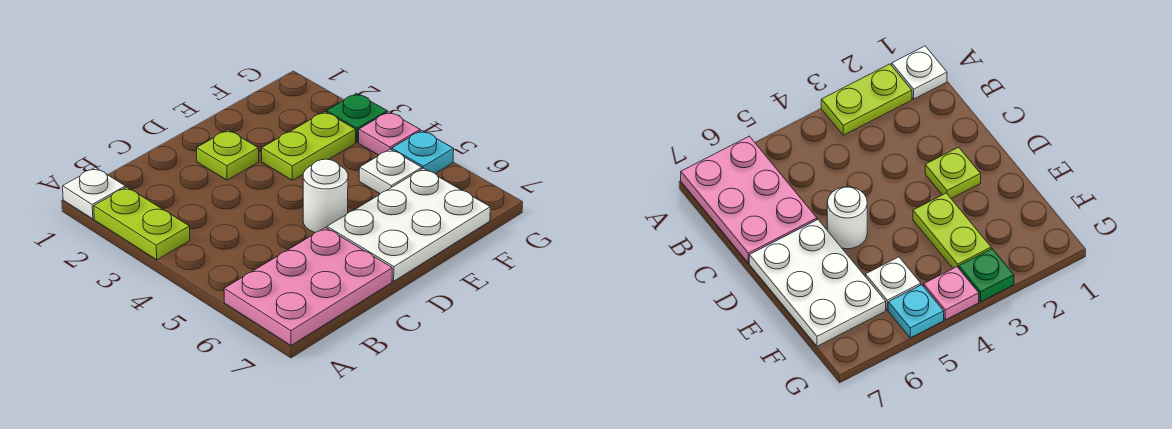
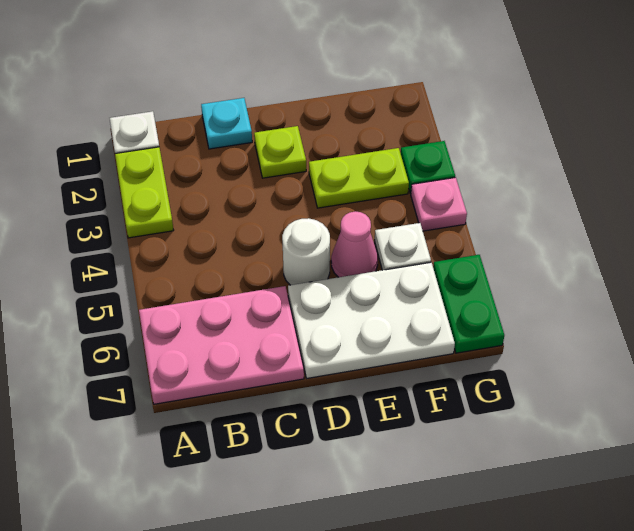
none -> pink cone E5 level 1
cyan plate G5 level 1 -> cyan plate C1 level 1
none -> green plate G6:G7 level 1

